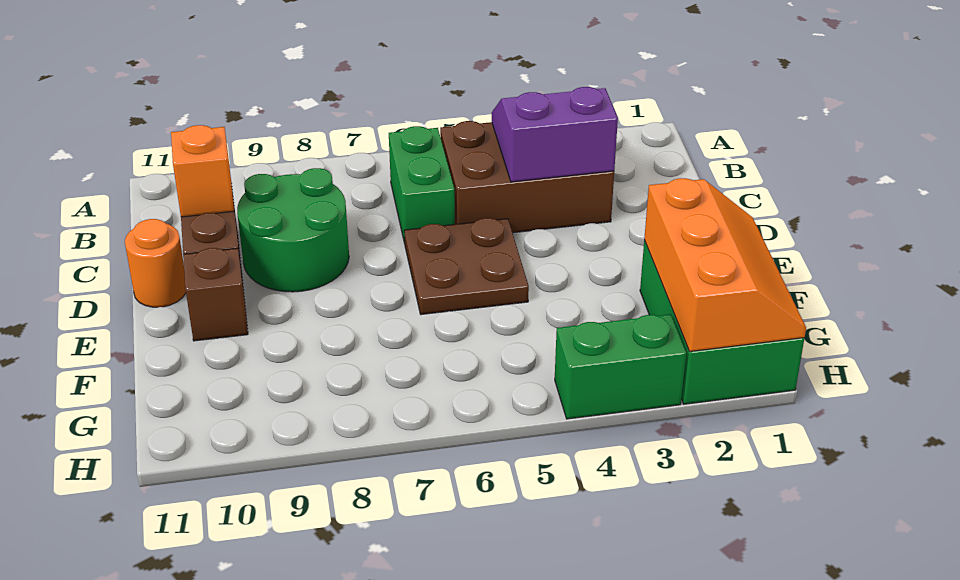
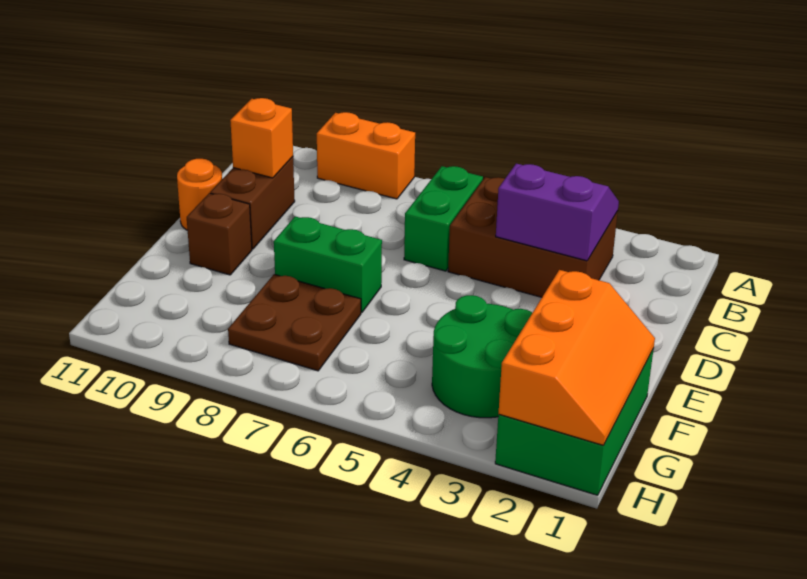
none -> orange brick A8:A9 level 1
green round brick C8:D9 level 1 -> green round brick F3:G4 level 1
brown plate D5:E6 level 1 -> brown plate F7:G8 level 1
green brick H3:H4 level 1 -> green brick E7:E8 level 1

